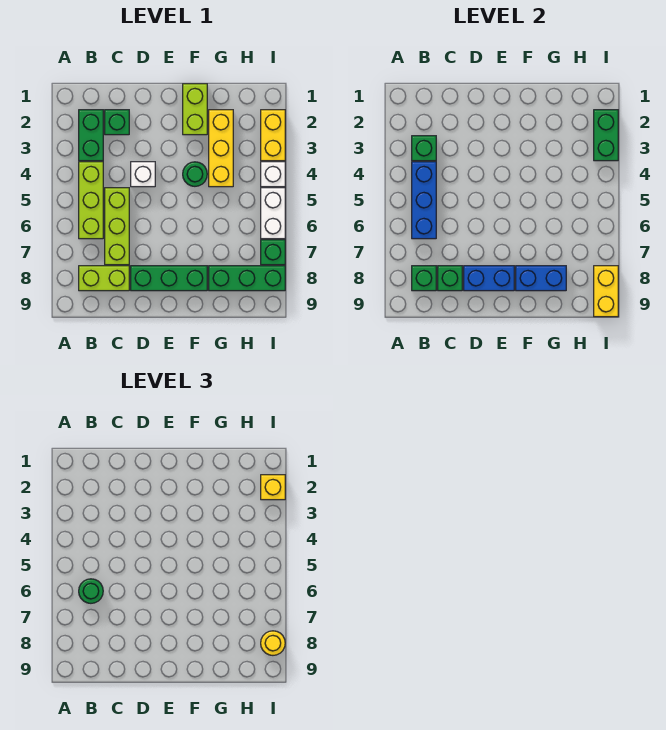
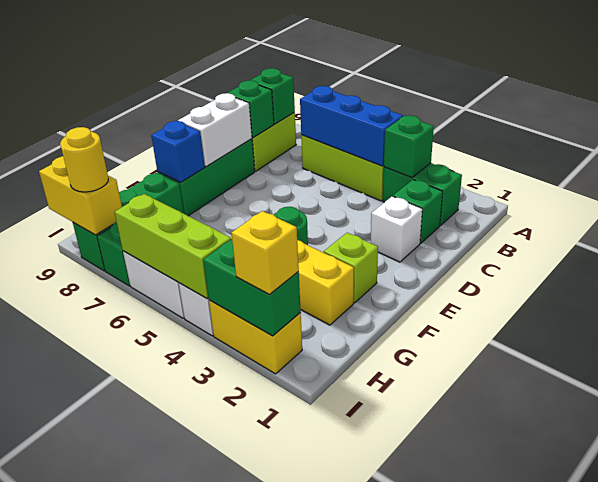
green round brick B6 level 3 -> none
lime brick C5:C7 level 1 -> lime brick I4:I6 level 2
white brick D4 level 1 -> white brick D2 level 1
blue brick D8:E8 level 2 -> white brick D8:E8 level 2
lime brick F1:F2 level 1 -> lime brick F2 level 1
blue brick F8:G8 level 2 -> blue brick F8 level 2

